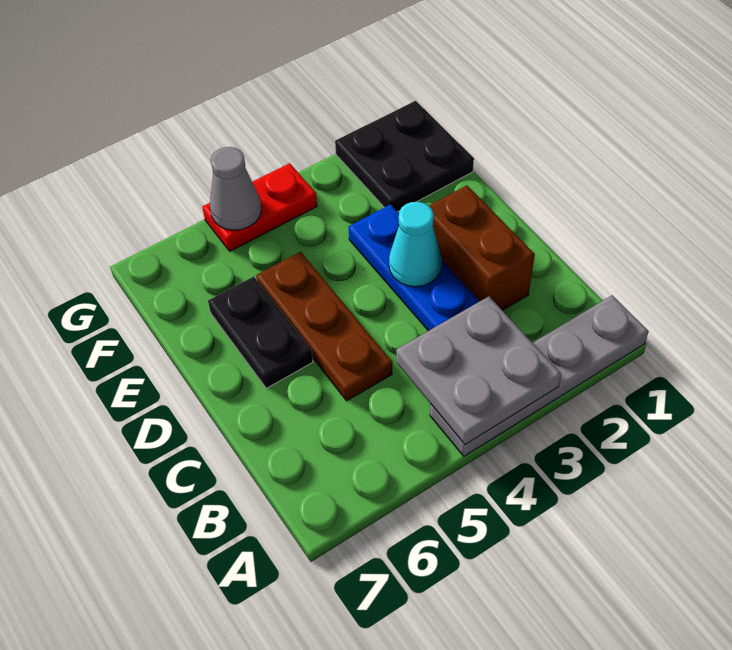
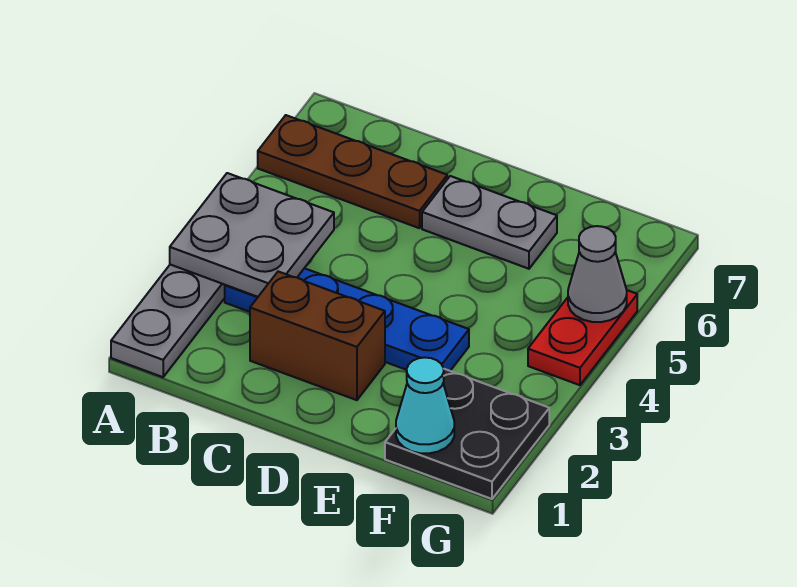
brown plate C5:E5 level 1 -> brown plate A6:C6 level 1
cyan cone D3 level 2 -> cyan cone F1 level 2
black plate D6:E6 level 1 -> grey plate D6:E6 level 1

